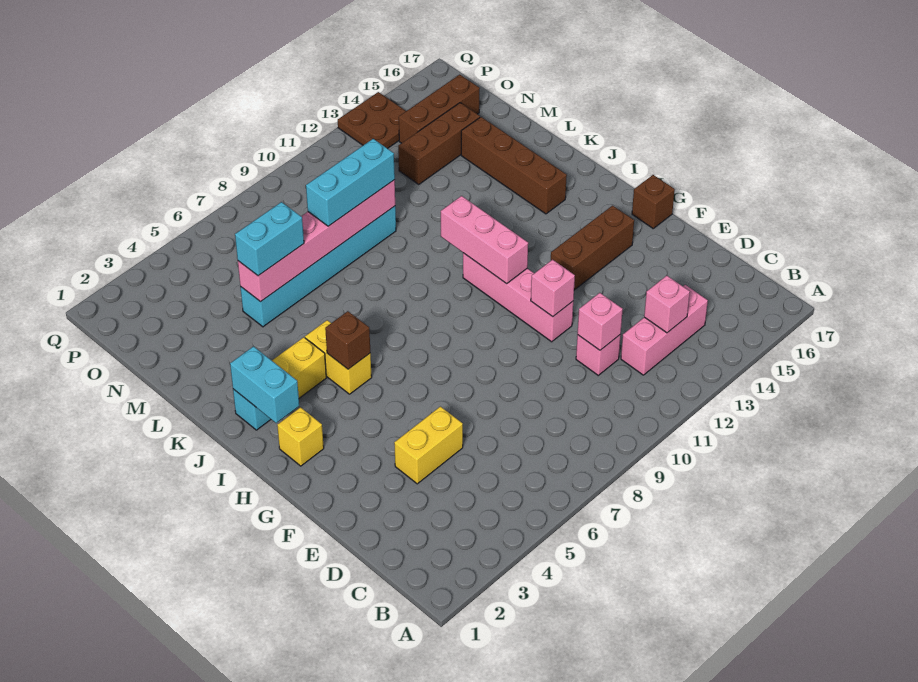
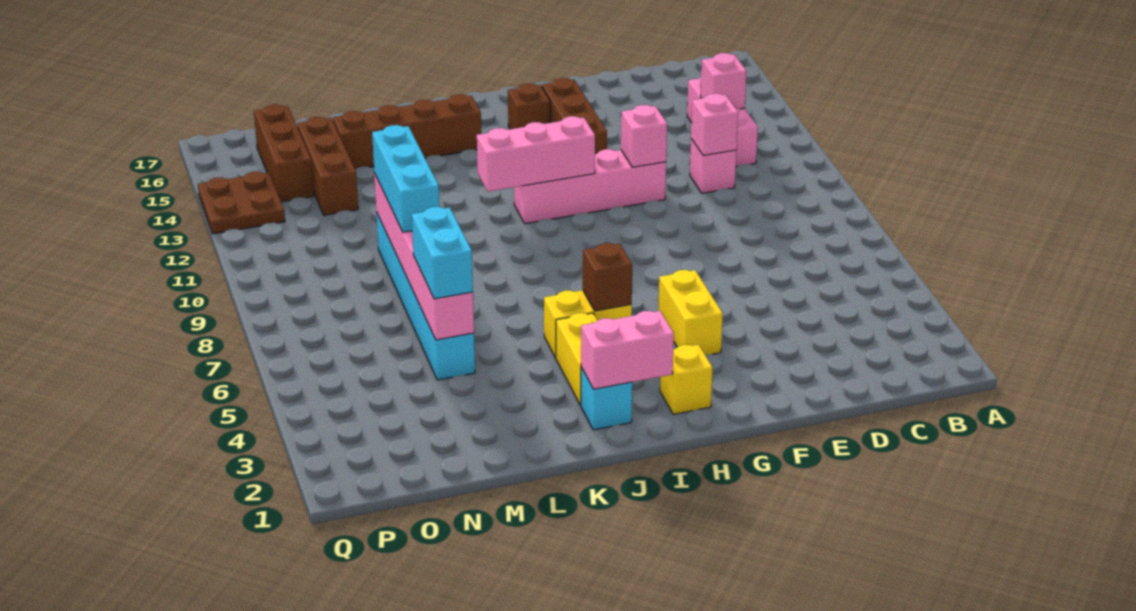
yellow brick E4:E5 level 1 -> yellow brick G4:G5 level 1
brown brick G17 level 1 -> brown brick H15 level 1
cyan brick I2:J2 level 2 -> pink brick I2:J2 level 2

